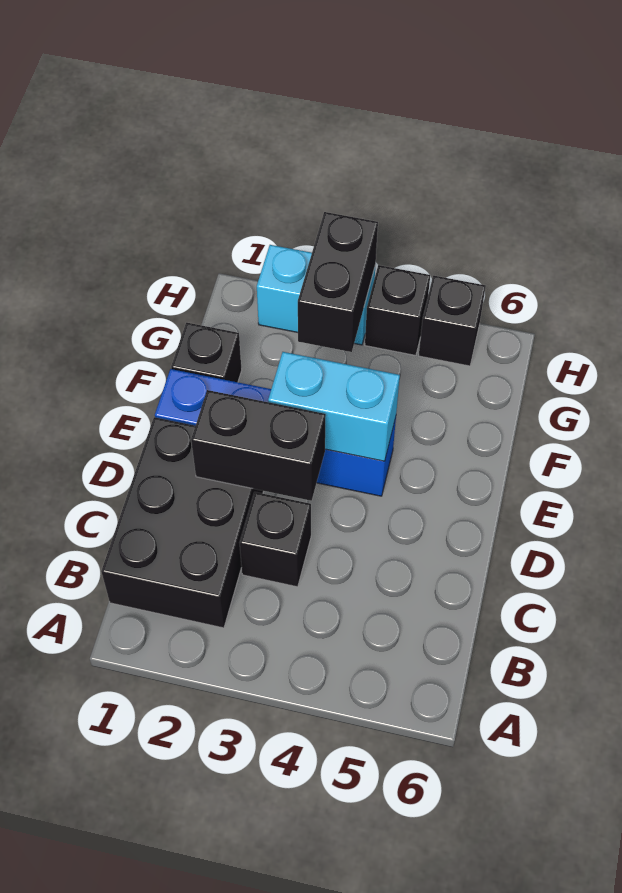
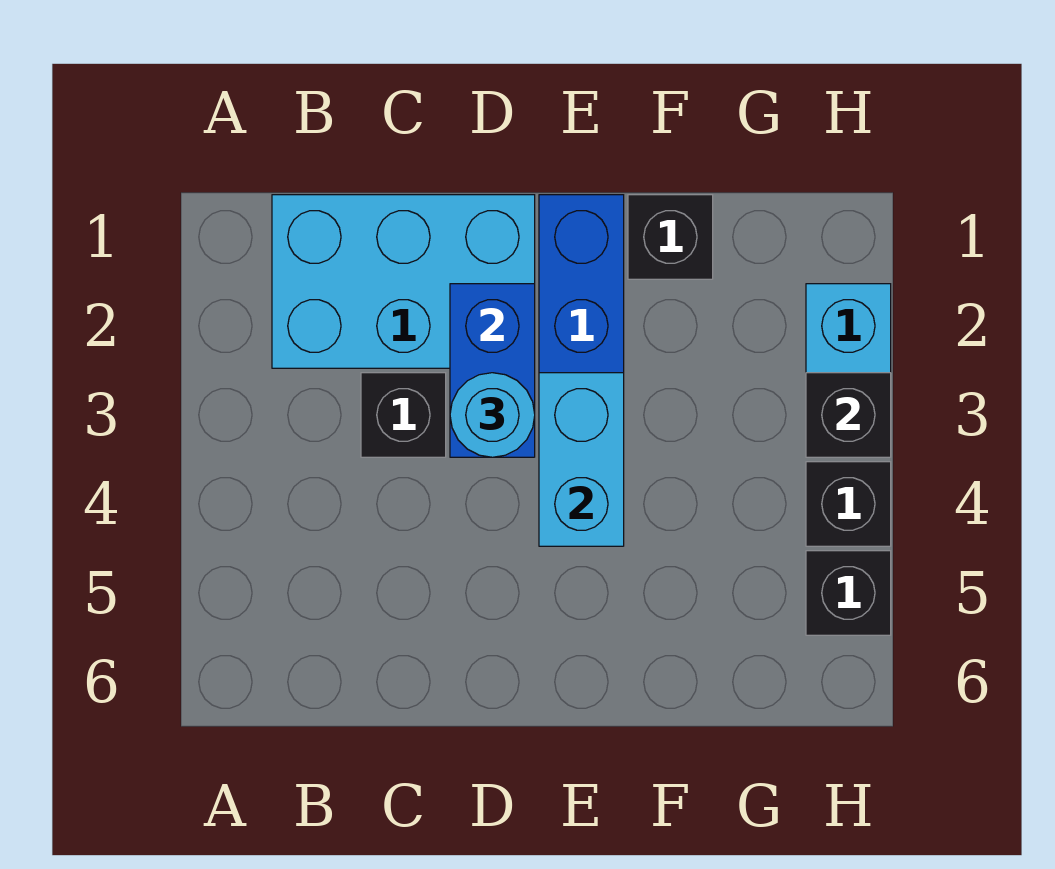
black brick B1:D2 level 1 -> cyan brick B1:D2 level 1
black brick D2:D3 level 2 -> blue brick D2:D3 level 2
none -> cyan round brick D3 level 3
black brick G3:H3 level 2 -> black brick H3 level 2

